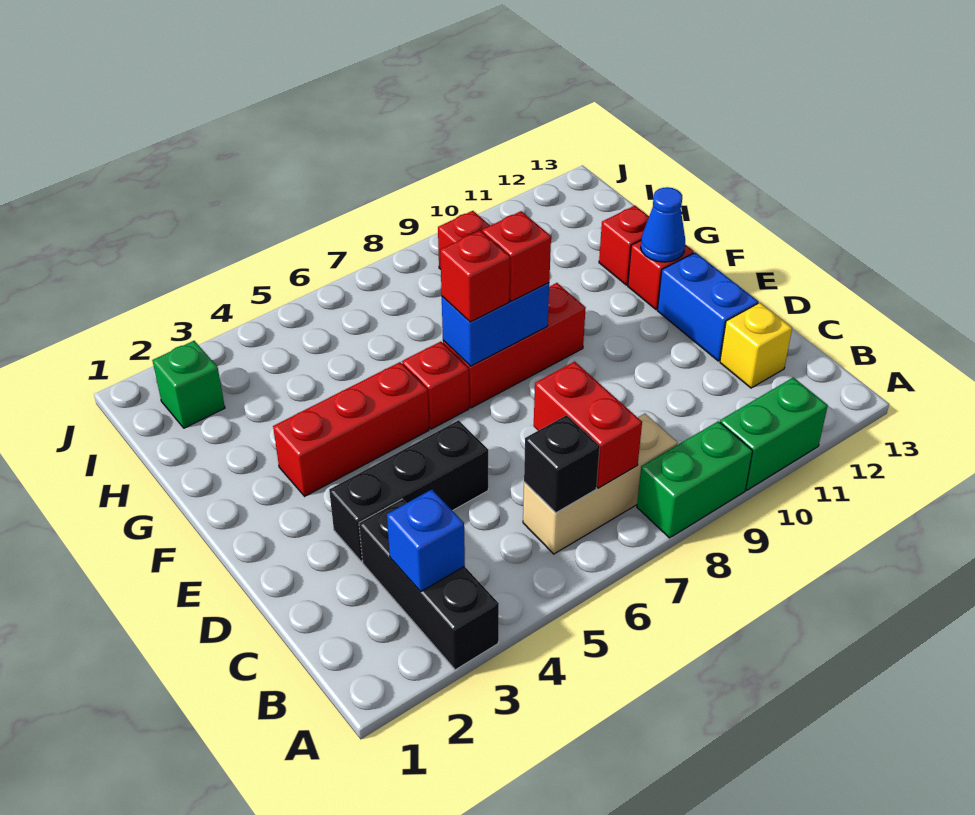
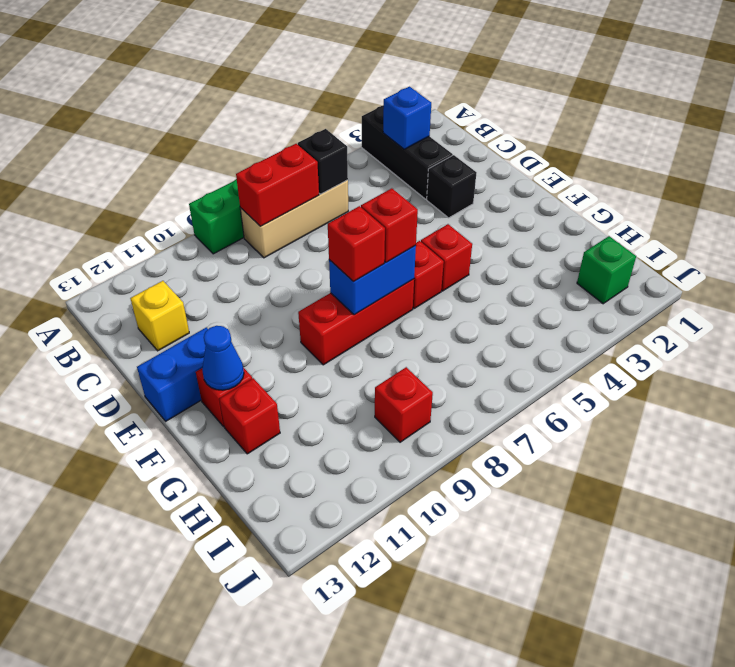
green brick A10:A11 level 1 -> none
red brick B7:C7 level 2 -> red brick B7:B8 level 2
black brick D3:D5 level 1 -> black brick D3 level 1
blue brick D12:E12 level 1 -> blue brick E12:E13 level 1
red brick F3:F5 level 1 -> red brick F5 level 1

